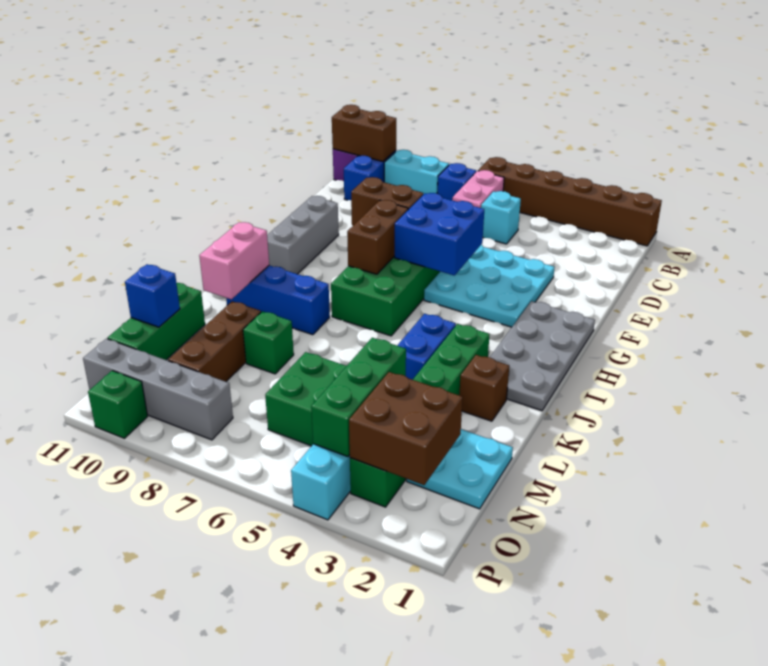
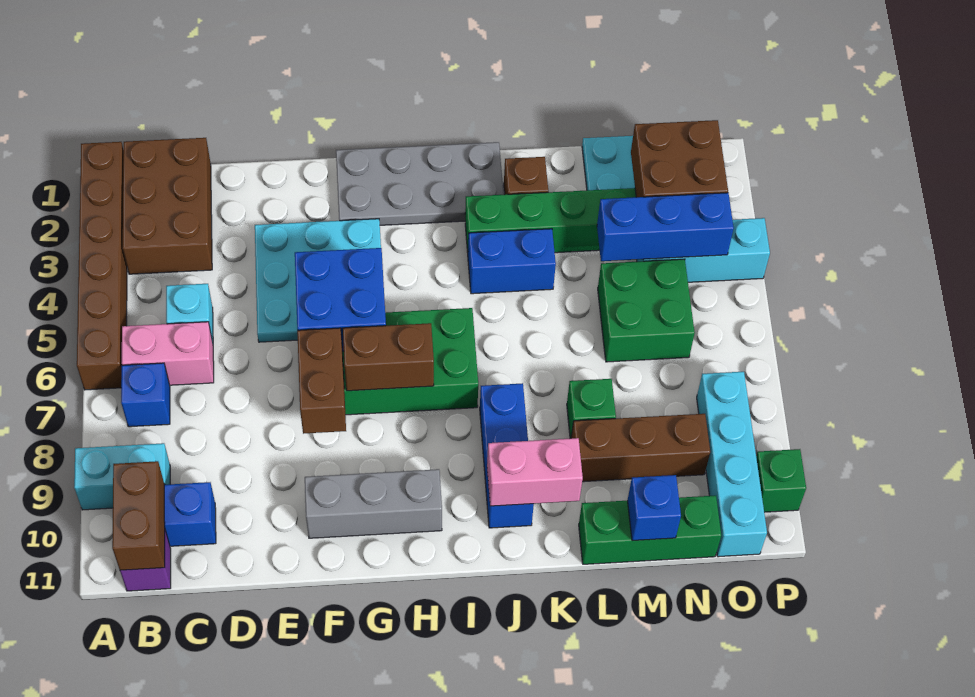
none -> brown brick B1:C3 level 1
cyan brick B8:B9 level 1 -> cyan brick A9:B9 level 1
green brick M4:O4 level 2 -> blue brick M4:O4 level 2
grey brick O8:O11 level 1 -> cyan brick O8:O11 level 1

